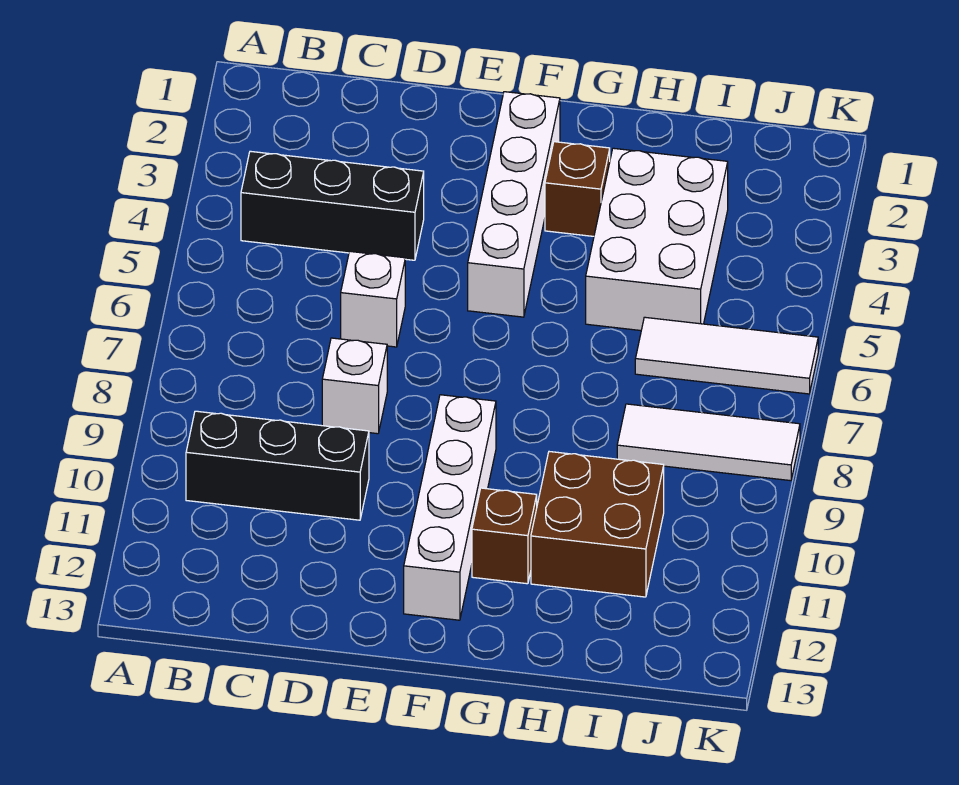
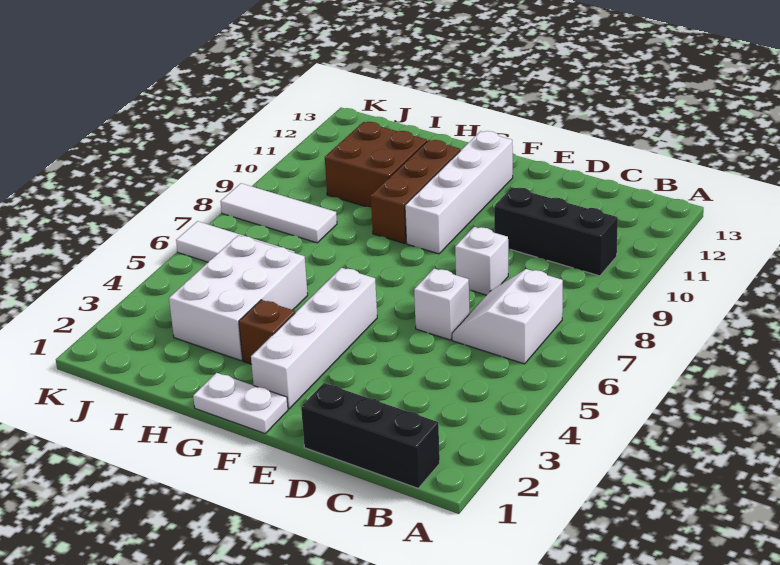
black brick B4:D4 level 1 -> black brick B1:D1 level 1
none -> white slope B6:C7 level 1 top B
none -> white plate F1:G1 level 1
brown brick G11 level 1 -> brown brick G9:G11 level 1

